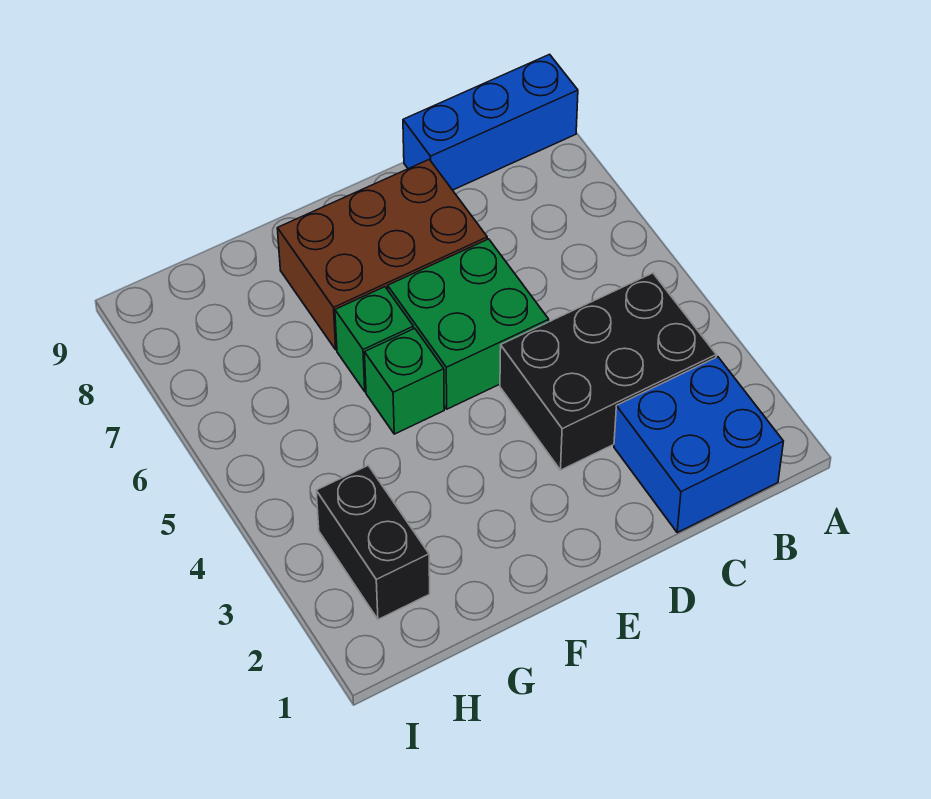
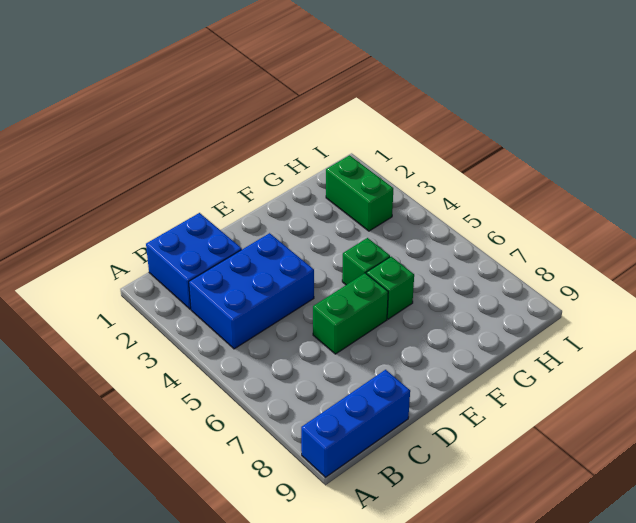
black brick B3:D4 level 1 -> blue brick B3:D4 level 1
green brick D5:E6 level 1 -> green brick D6:E6 level 1
brown brick D7:F8 level 1 -> none
black brick H2:H3 level 1 -> green brick H2:H3 level 1

